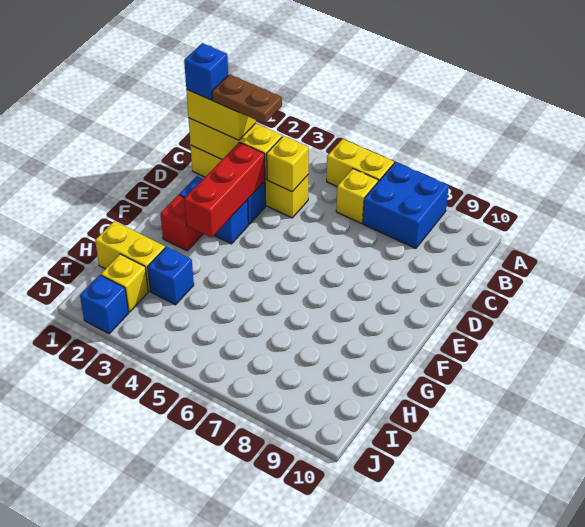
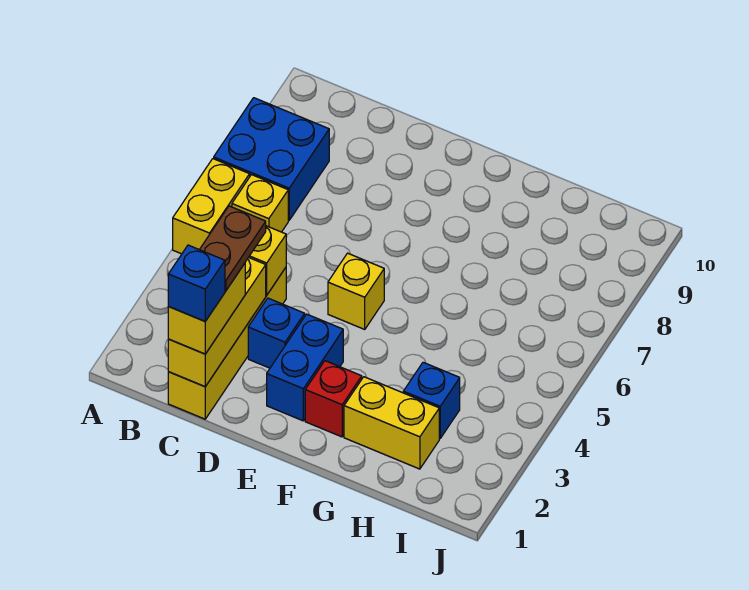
red brick D3:F3 level 2 -> none
yellow brick H1:H2 level 1 -> yellow brick G2:H2 level 1
yellow brick I2 level 1 -> yellow brick E5 level 1
blue brick J2 level 1 -> none

